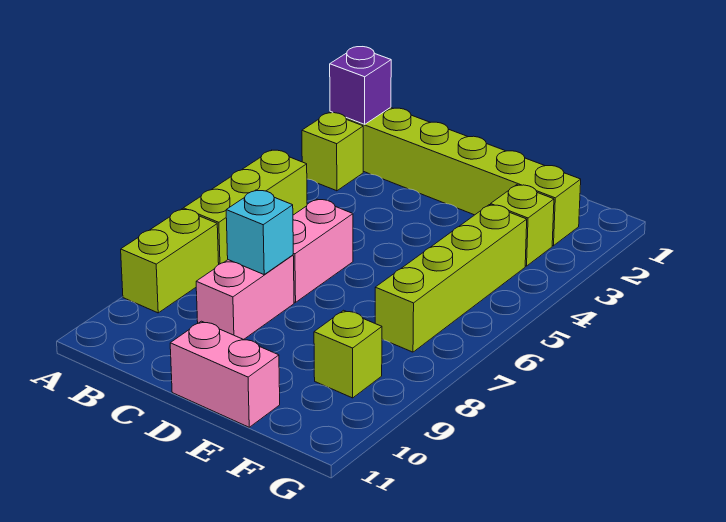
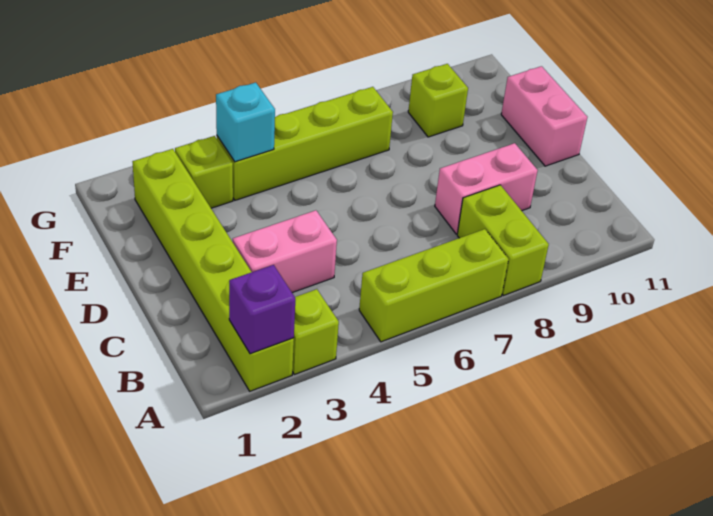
lime brick A8:A9 level 1 -> lime brick A8:B8 level 1
pink brick C6:C7 level 1 -> pink brick C3:C4 level 1
cyan brick C8 level 2 -> cyan brick F4 level 2

